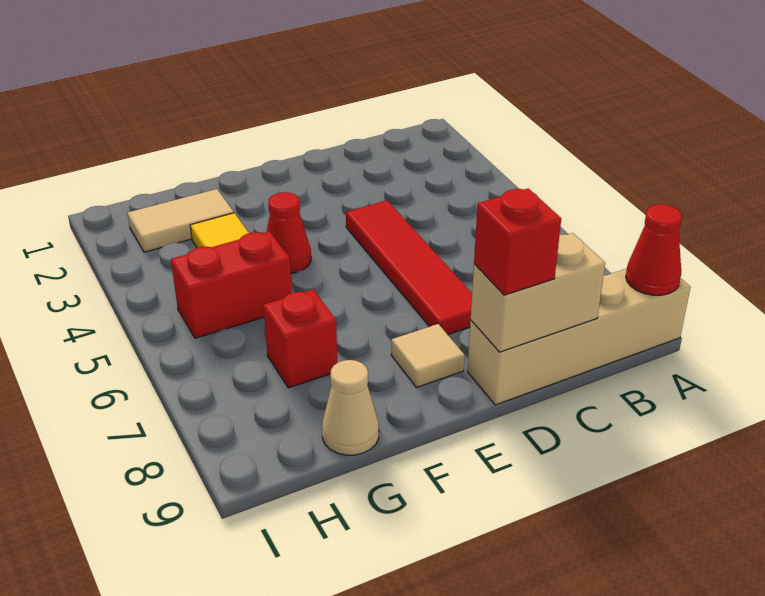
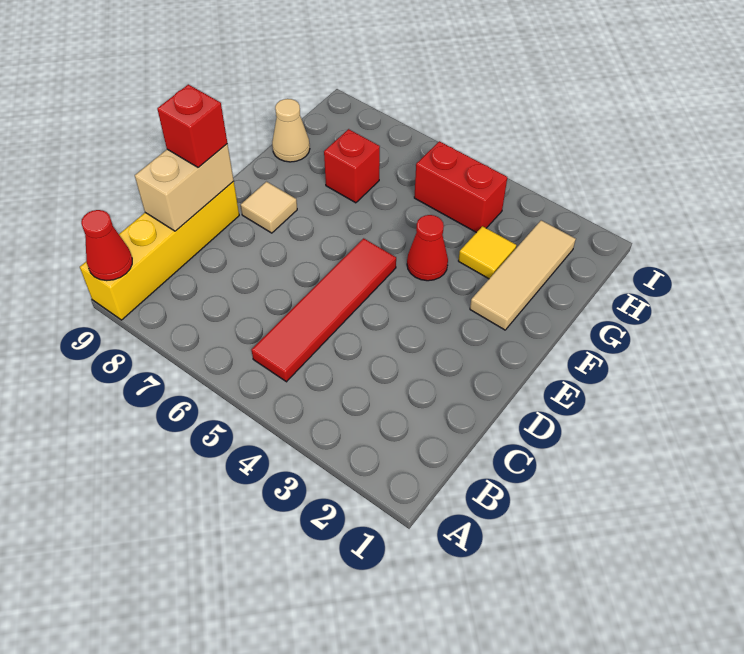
tan brick A9:D9 level 1 -> yellow brick A9:D9 level 1
red tile D4:D7 level 1 -> red tile B5:E5 level 1
tan tile G2:H2 level 1 -> tan tile F2:H2 level 1
red brick G5:H5 level 1 -> red brick H4:H5 level 1

